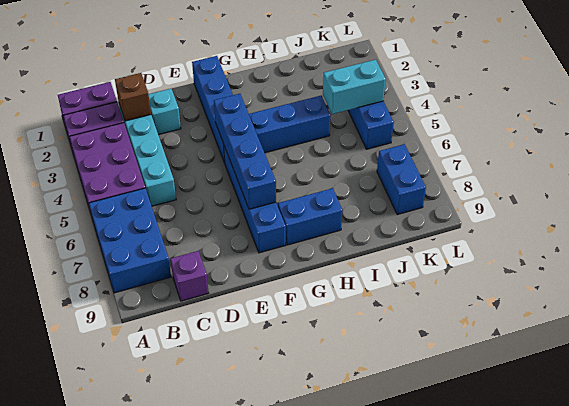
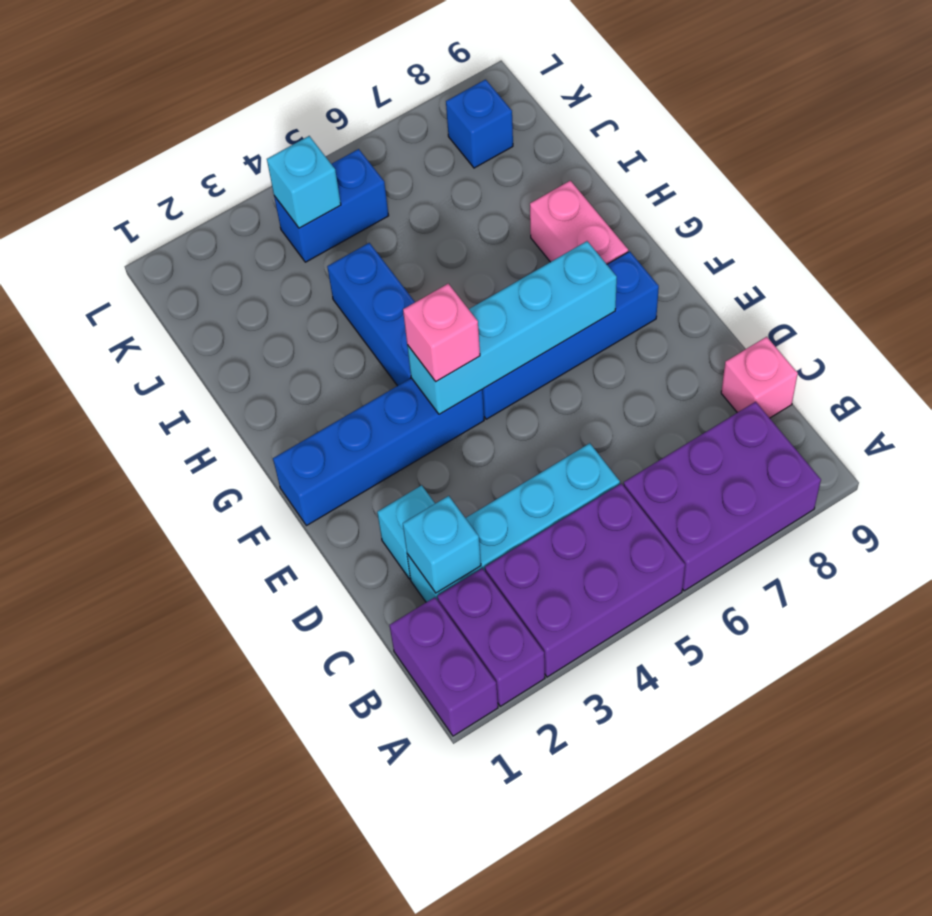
blue brick A6:B8 level 1 -> purple brick A6:B8 level 1
brown brick C2 level 2 -> cyan brick C2 level 2
purple brick C9 level 1 -> pink brick C9 level 1
blue brick F4:F7 level 2 -> cyan brick F4:F7 level 2
none -> pink brick F4 level 3
blue brick G8:H8 level 1 -> pink brick G8:H8 level 1
cyan brick J4:K4 level 2 -> cyan brick K4 level 2
blue brick K7:K8 level 1 -> blue brick K8 level 1

